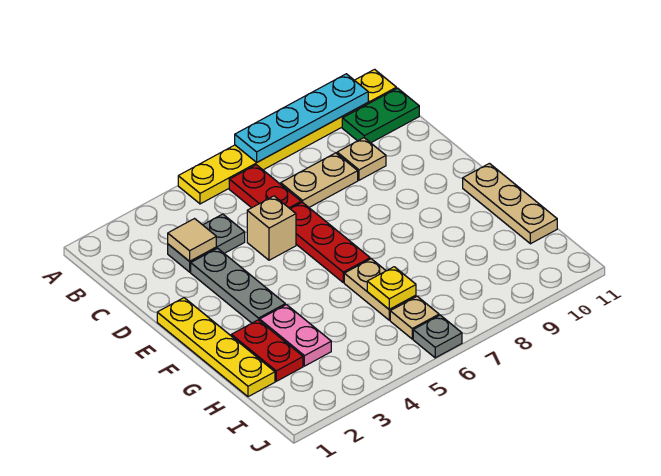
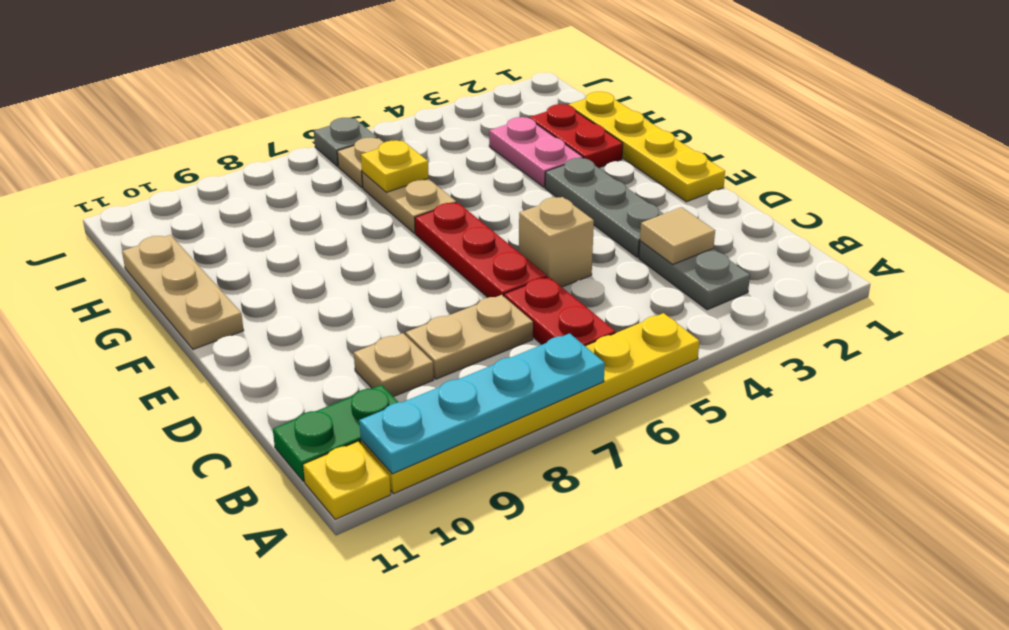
grey plate C3:C4 level 1 -> grey plate B3:C3 level 1

